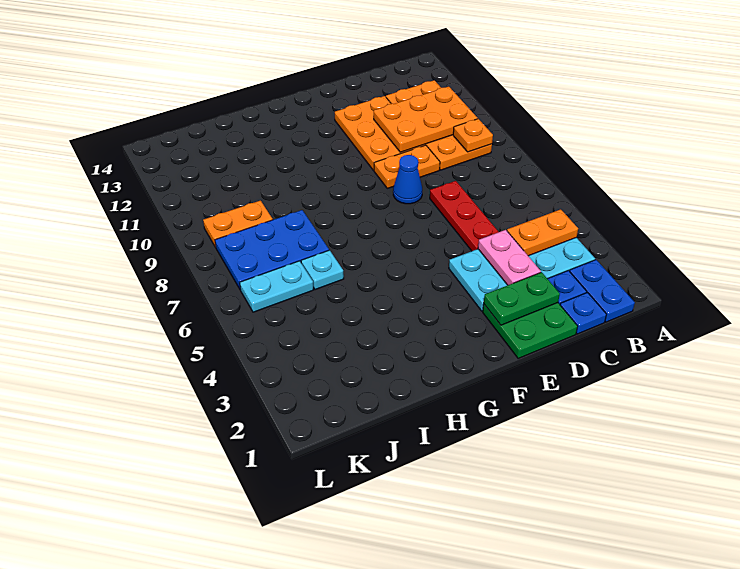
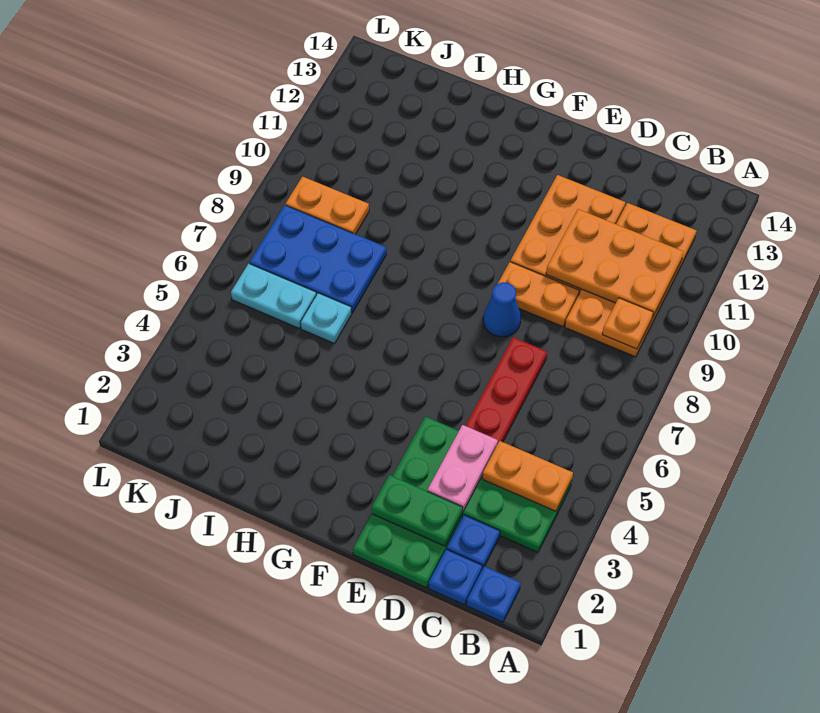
blue plate B1:B2 level 1 -> blue plate B1 level 1
cyan plate B3:E4 level 1 -> green plate B3:E4 level 1

